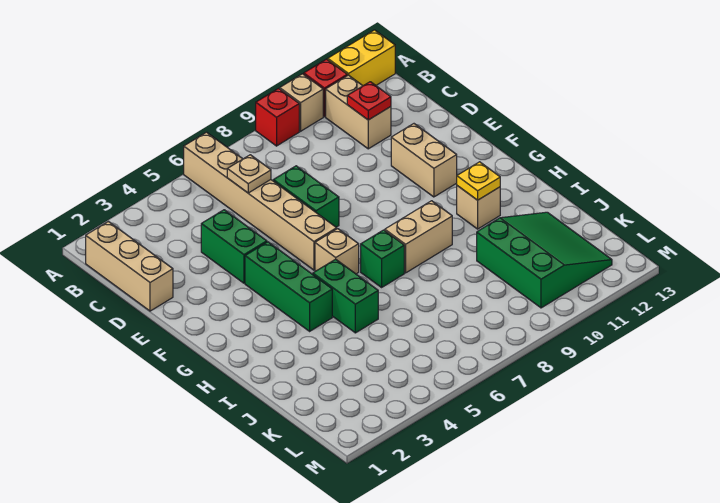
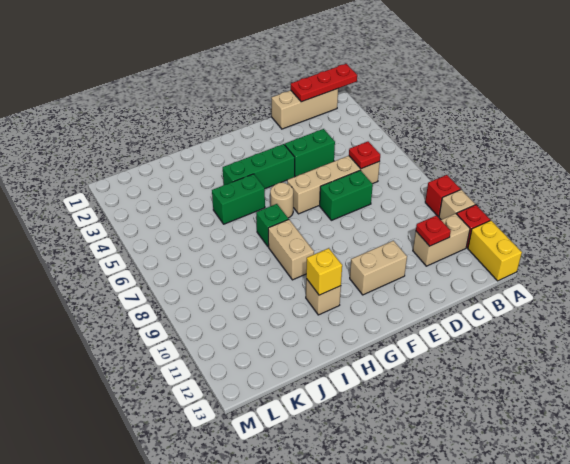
none -> red plate A1:C1 level 2
tan brick A6:F6 level 1 -> tan brick C6:F6 level 1
tan plate C6 level 2 -> red plate C6 level 2
tan brick G6 level 1 -> tan round brick G6 level 1
yellow plate H11 level 2 -> yellow brick H11 level 2
green slope J10:L12 level 1 top 10 -> none

